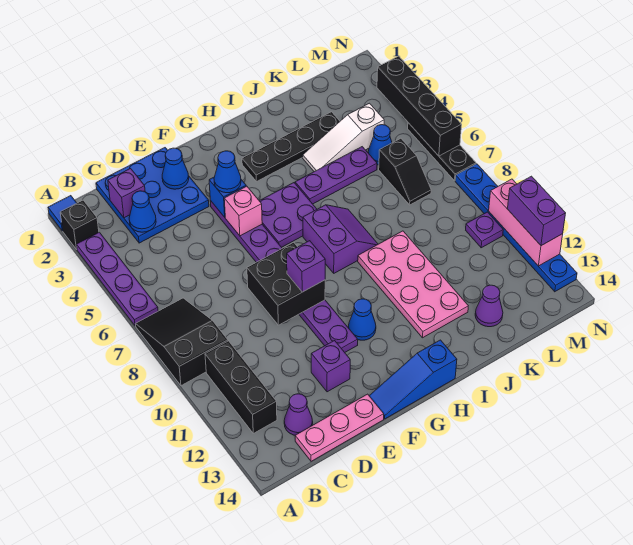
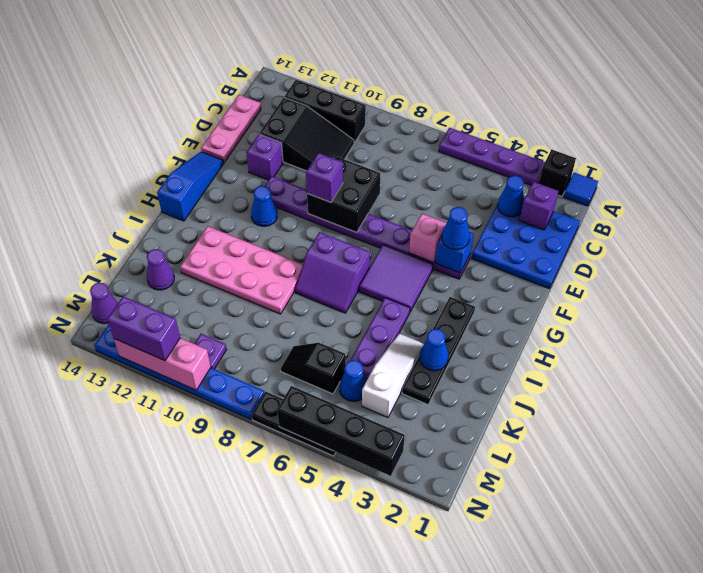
black slope A7:B9 level 1 top 9 -> black slope C10:D12 level 1 top 12
purple cone C13 level 1 -> purple cone M14 level 1
blue cone E2 level 2 -> blue cone J3 level 2
purple plate G5:H6 level 1 -> purple tile G5:H6 level 1

